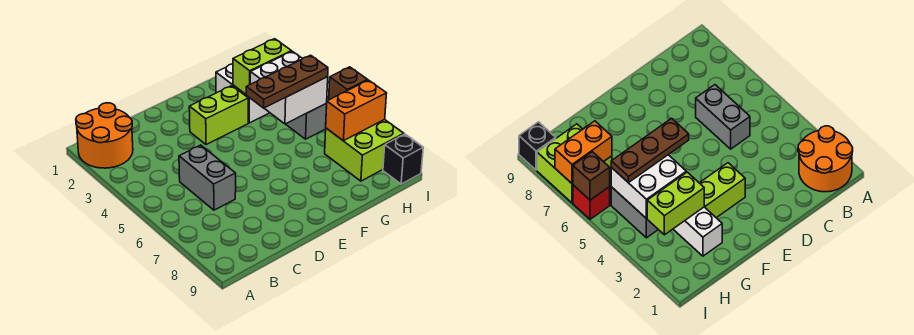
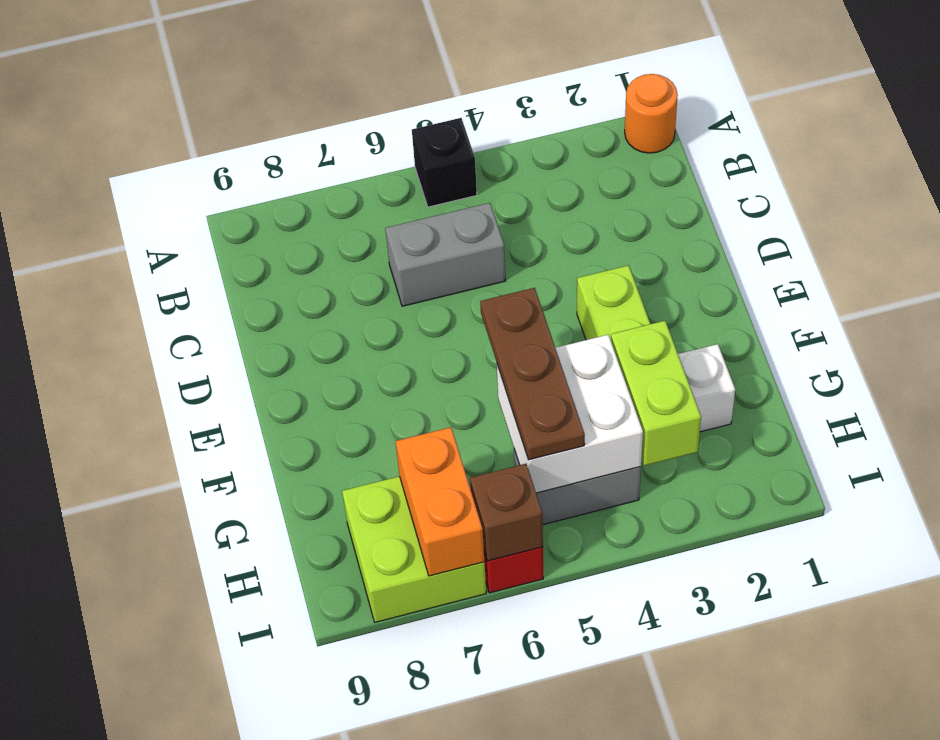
orange round brick A1:B2 level 1 -> orange round brick A1 level 1
black brick I9 level 1 -> black brick A5 level 1

